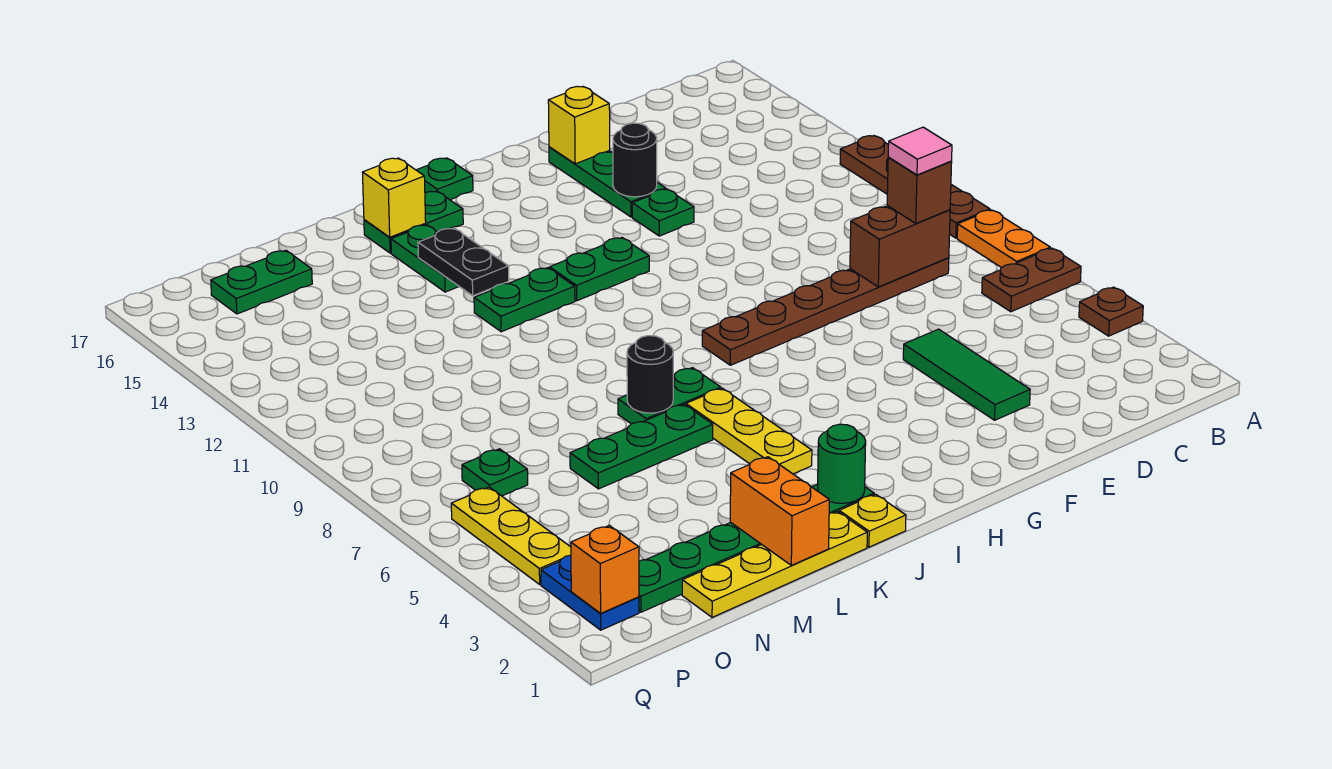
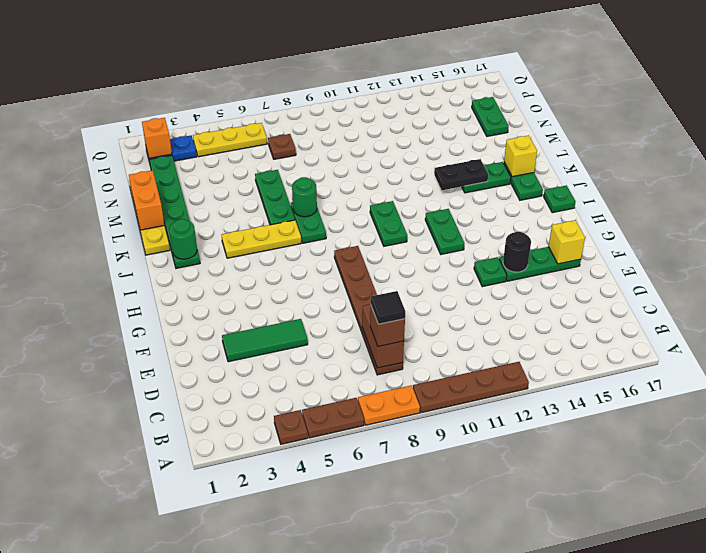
brown plate A6:B6 level 1 -> brown plate A5:A6 level 1
pink tile C8 level 4 -> black tile C8 level 4
yellow plate J1 level 1 -> none
green plate J12:K12 level 1 -> green plate I10:J10 level 1
black round brick K7 level 2 -> green round brick K7 level 2
orange brick L1:L2 level 2 -> orange brick L1:M1 level 2
green plate O7 level 1 -> brown plate O7 level 1

